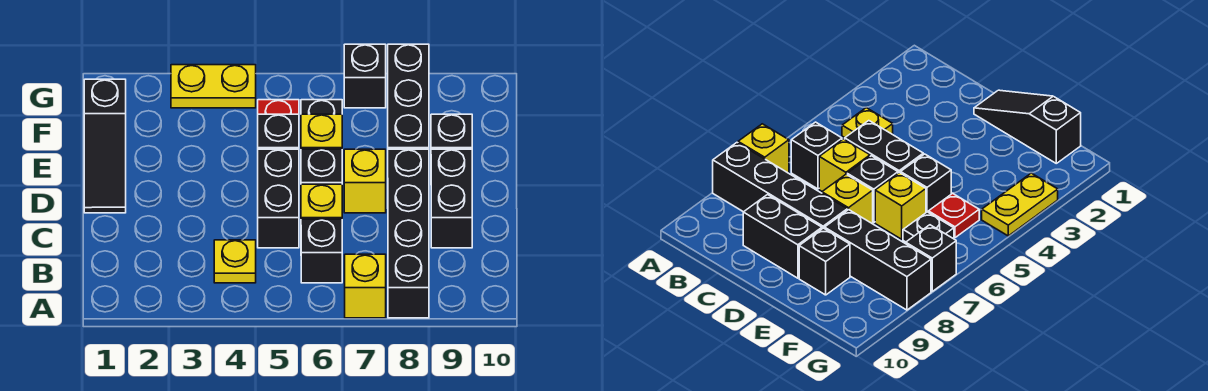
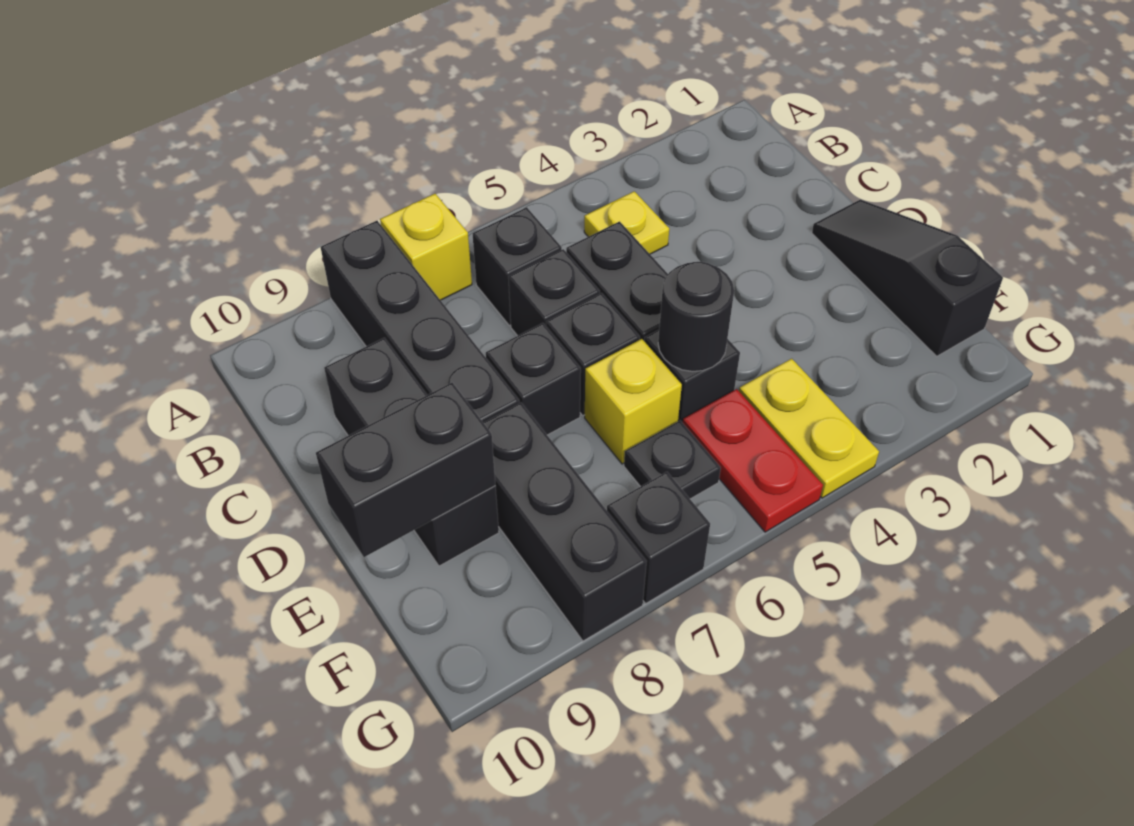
yellow brick C6 level 1 -> black brick C6 level 1
yellow brick D7 level 1 -> black brick D7 level 1
none -> black round brick E5 level 2
none -> black brick E9:E10 level 2
red plate F5 level 1 -> red plate F5:G5 level 1
yellow plate G3:G4 level 1 -> yellow plate F4:G4 level 1

